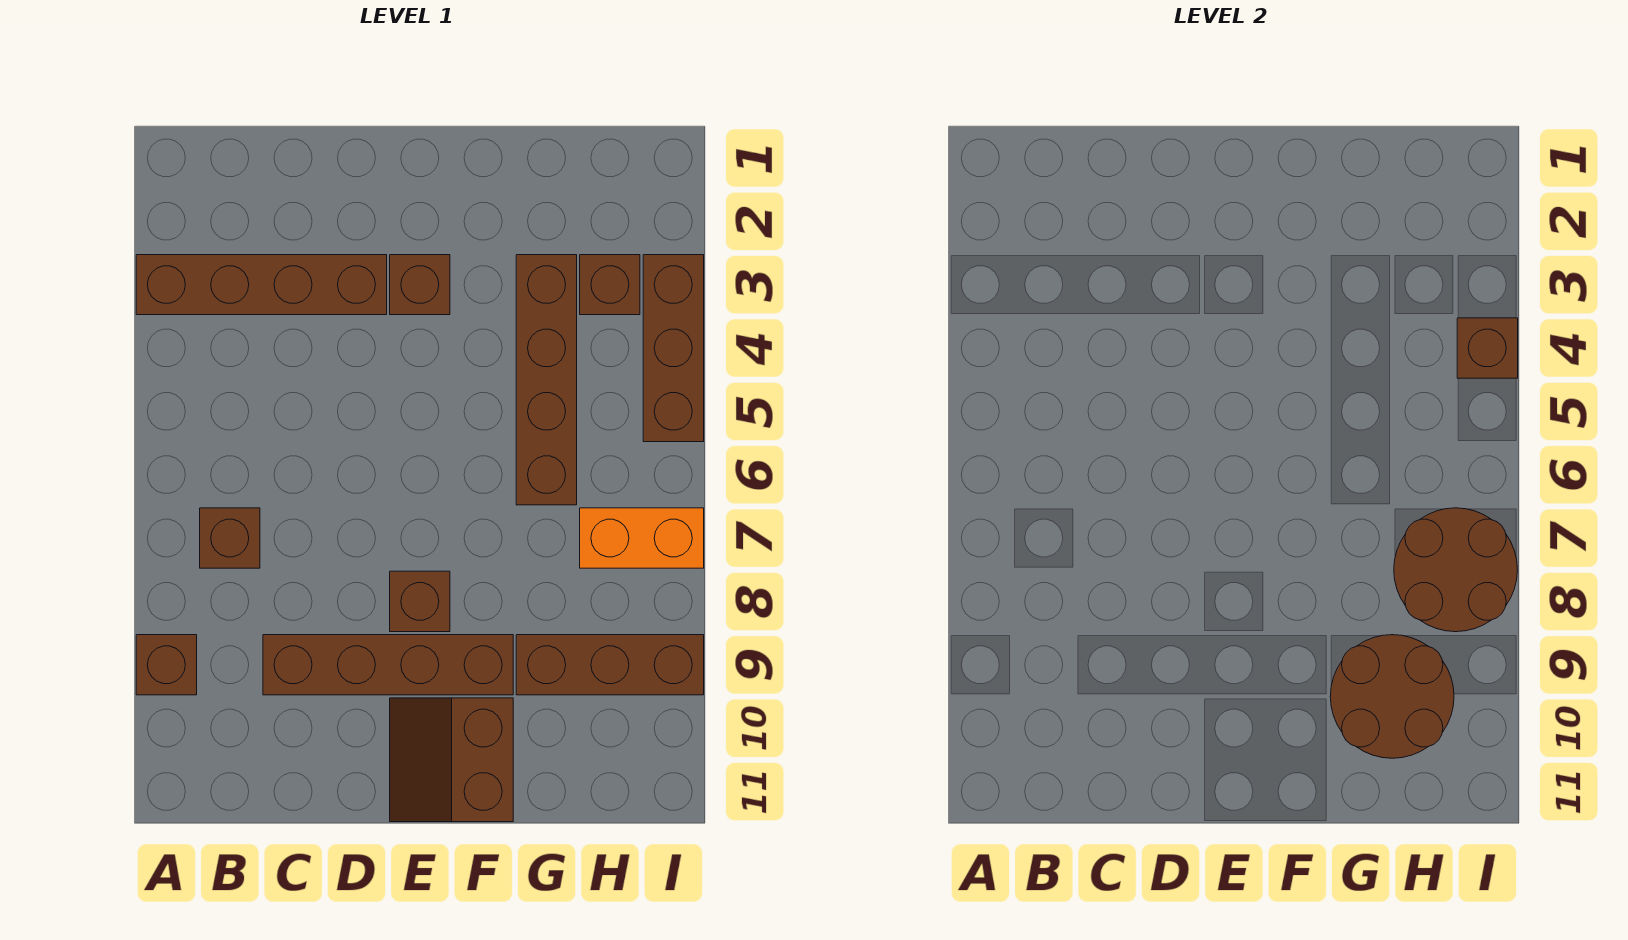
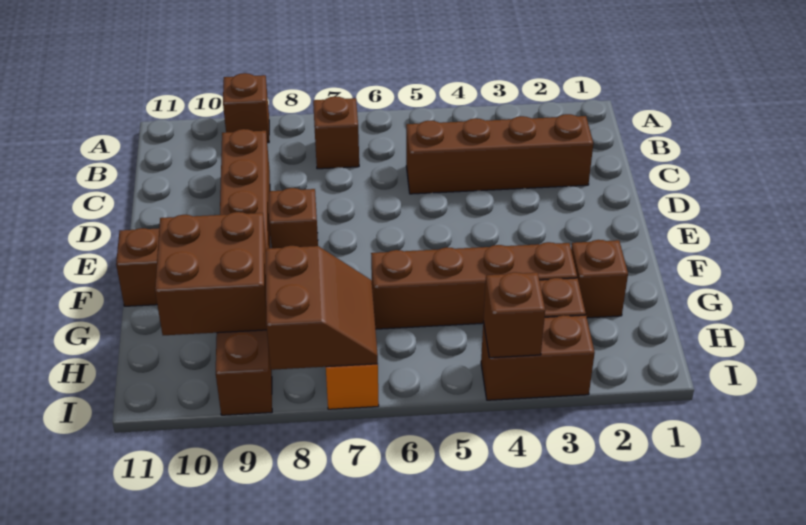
brown brick A3:D3 level 1 -> brown brick C2:C5 level 1
brown brick E3 level 1 -> brown brick G2 level 1
brown round brick G9:H10 level 2 -> brown brick G9:H10 level 2
brown round brick H7:I8 level 2 -> brown slope H7:I8 level 2 top 8
brown brick I3:I5 level 1 -> brown brick I3:I4 level 1

